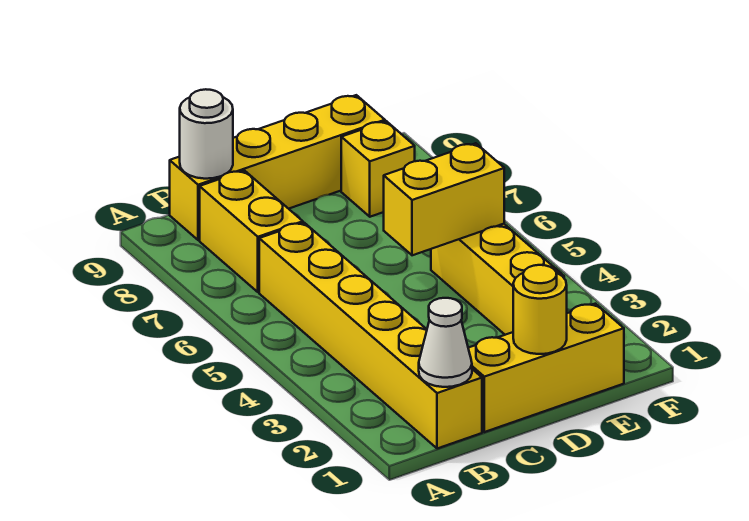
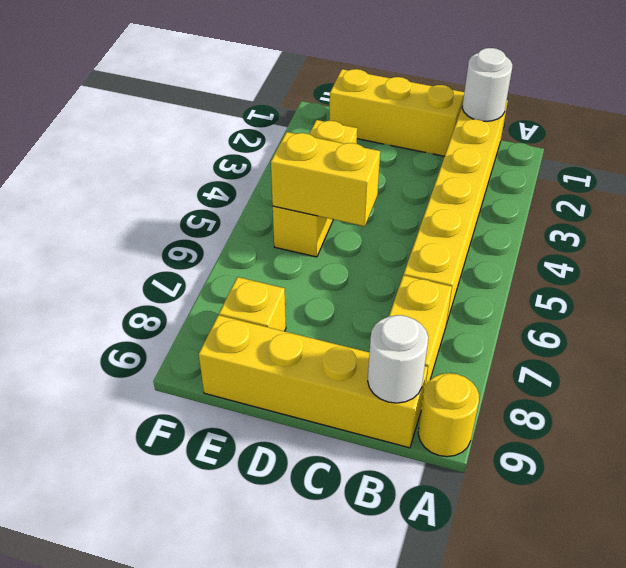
white cone B1 level 2 -> white round brick B1 level 2
yellow round brick D1 level 2 -> yellow round brick A9 level 1

